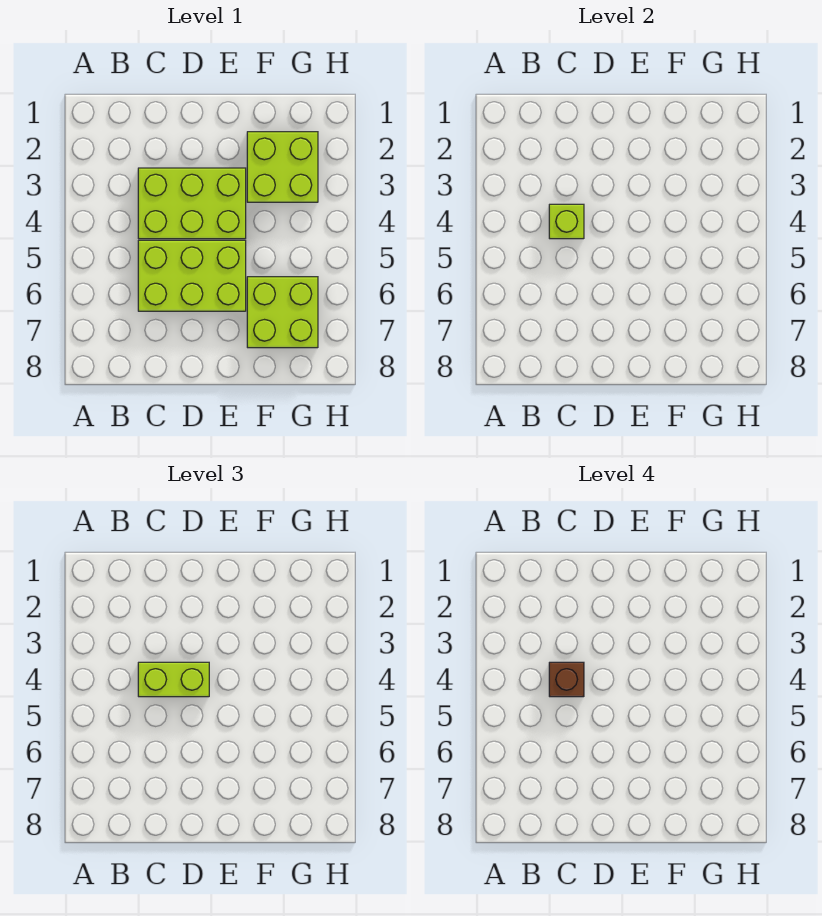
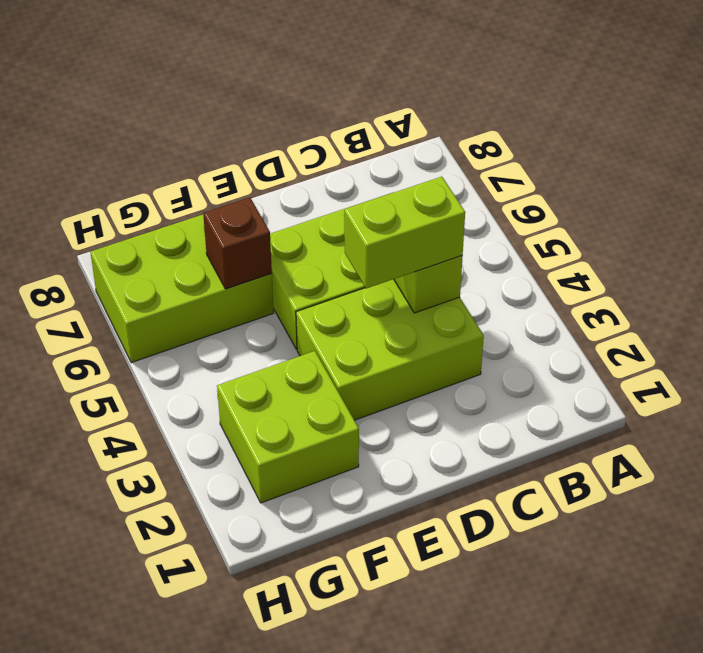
brown brick C4 level 4 -> brown brick F6 level 2
lime brick F6:G7 level 1 -> lime brick F6:H7 level 1

